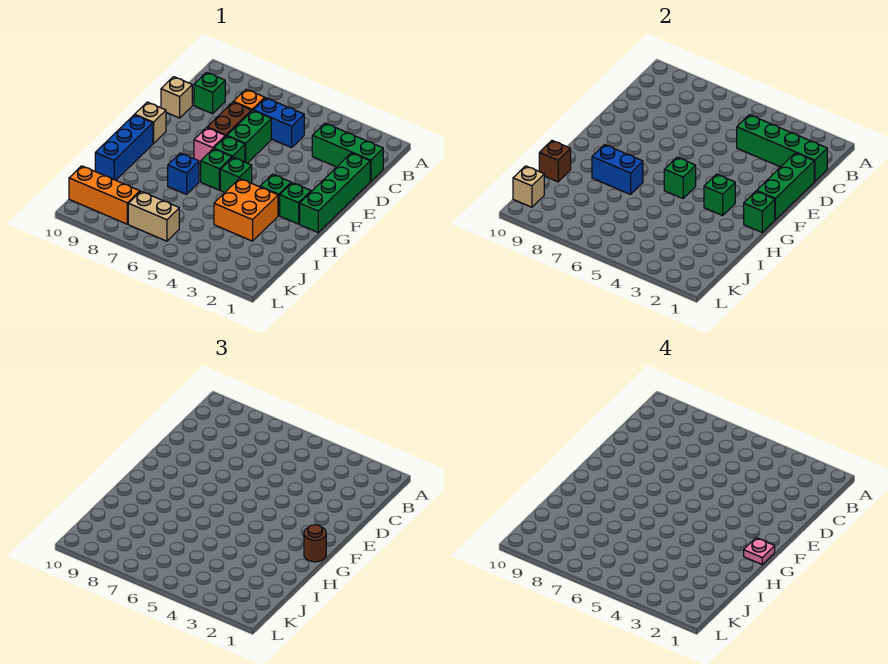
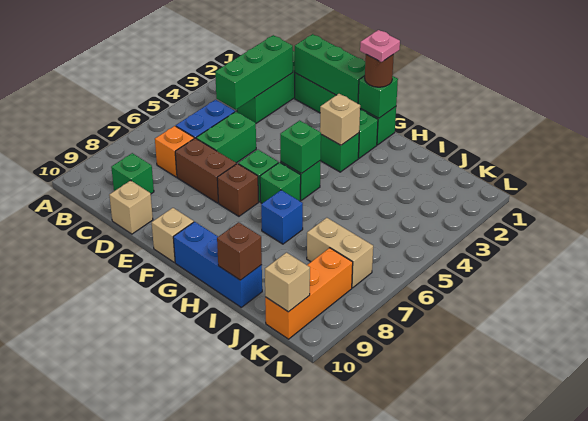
green brick C1:C4 level 2 -> green brick C2:C4 level 2
green brick D6:E6 level 1 -> green brick D5:D6 level 1
pink brick F7 level 1 -> brown brick F7 level 1
green brick G3 level 2 -> tan brick G3 level 2
orange brick H3:I4 level 1 -> none
blue brick H7:H8 level 2 -> none
tan brick K6:K7 level 1 -> tan brick J7:K7 level 1

